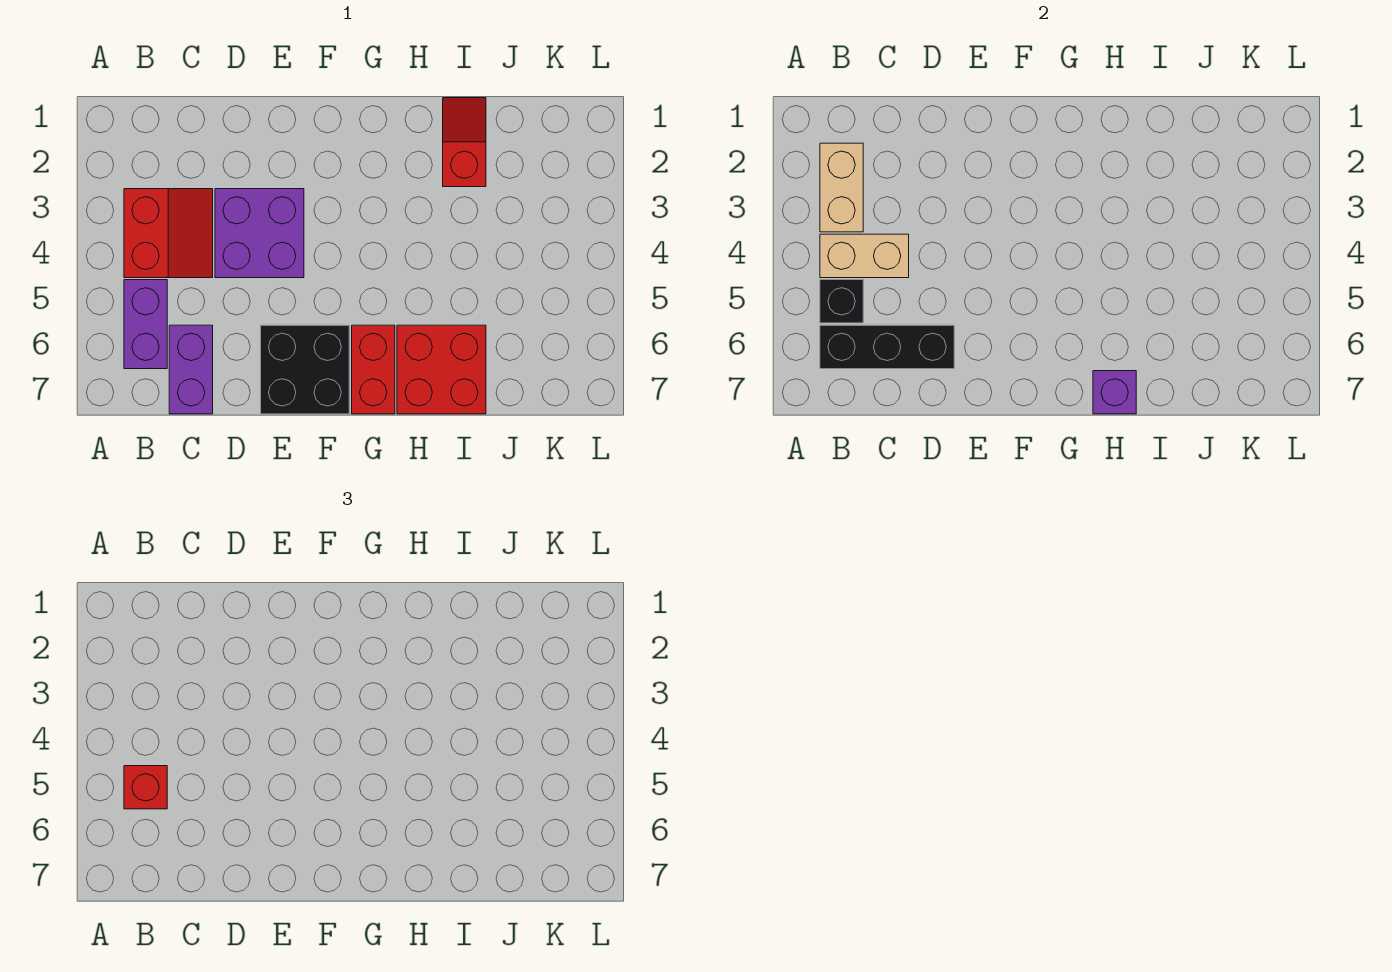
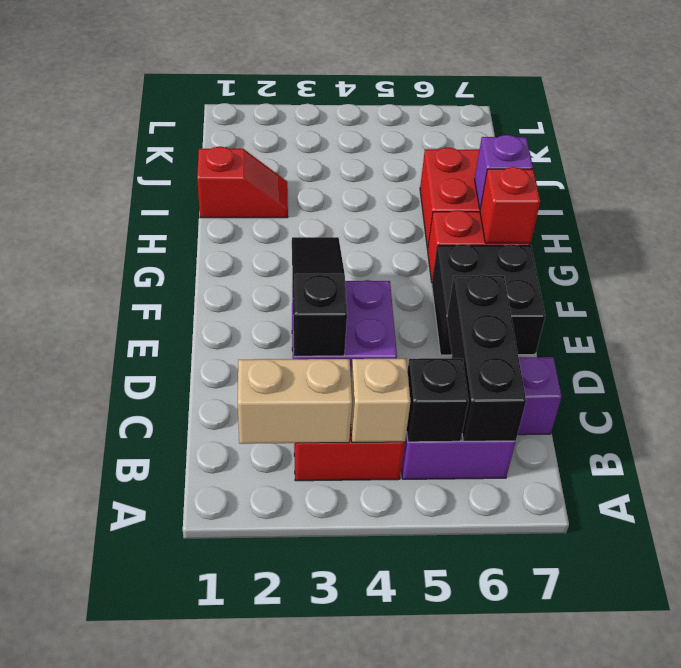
tan brick B4:C4 level 2 -> tan brick B4 level 2
red brick B5 level 3 -> red brick G7 level 2
none -> black slope D3:F3 level 2 top D
red slope I1:I2 level 1 top 2 -> red slope I1:I2 level 1 top 1

